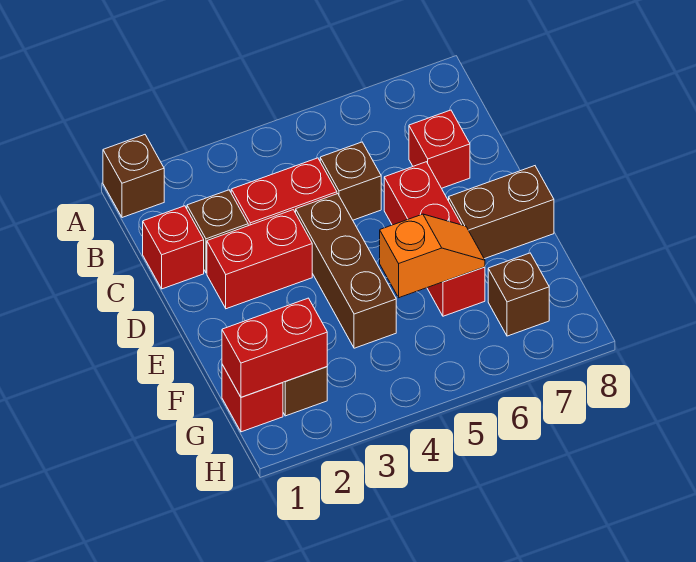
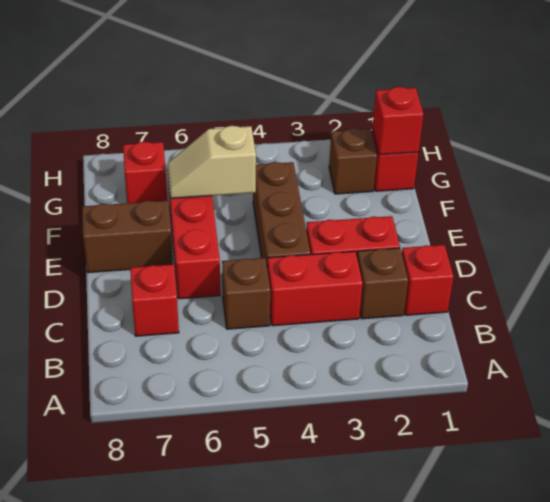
brown brick A1 level 1 -> none
orange slope F5:F6 level 2 top 5 -> tan slope F5:F6 level 2 top 5
red brick G1:G2 level 2 -> red brick G1 level 2
brown brick G7 level 1 -> red brick G7 level 1

